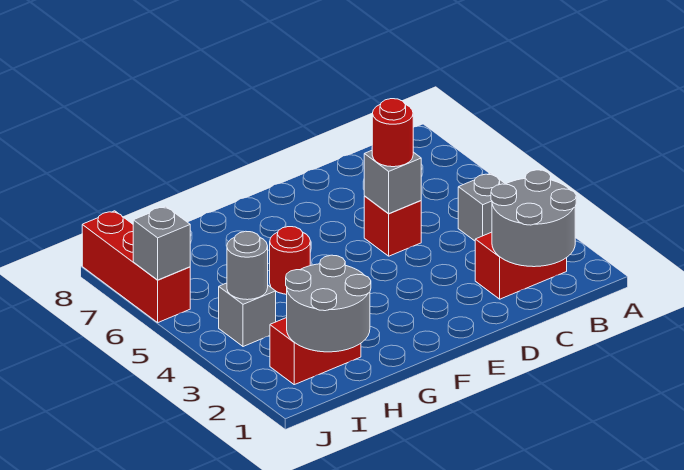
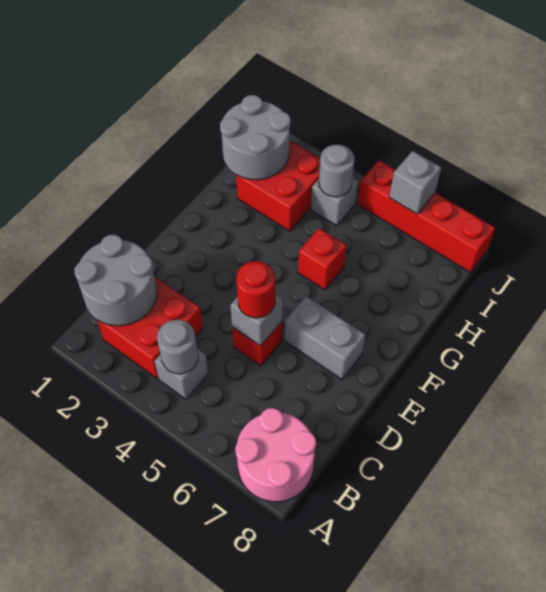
none -> pink round brick A7:B8 level 1
red brick B2:C2 level 1 -> red brick B2:C3 level 1
none -> grey round brick B4 level 2
none -> grey brick E6:E7 level 1
red round brick G5 level 1 -> red brick G5 level 1
red brick H2:I2 level 1 -> red brick H2:I3 level 1
red brick J6:J8 level 1 -> red brick J5:J8 level 1

